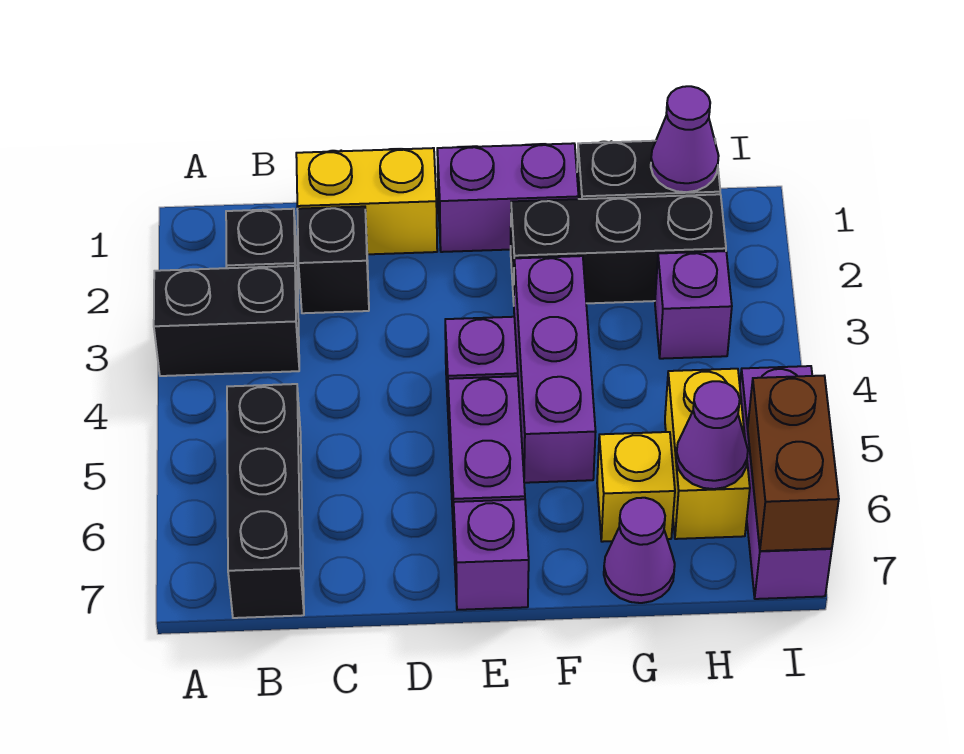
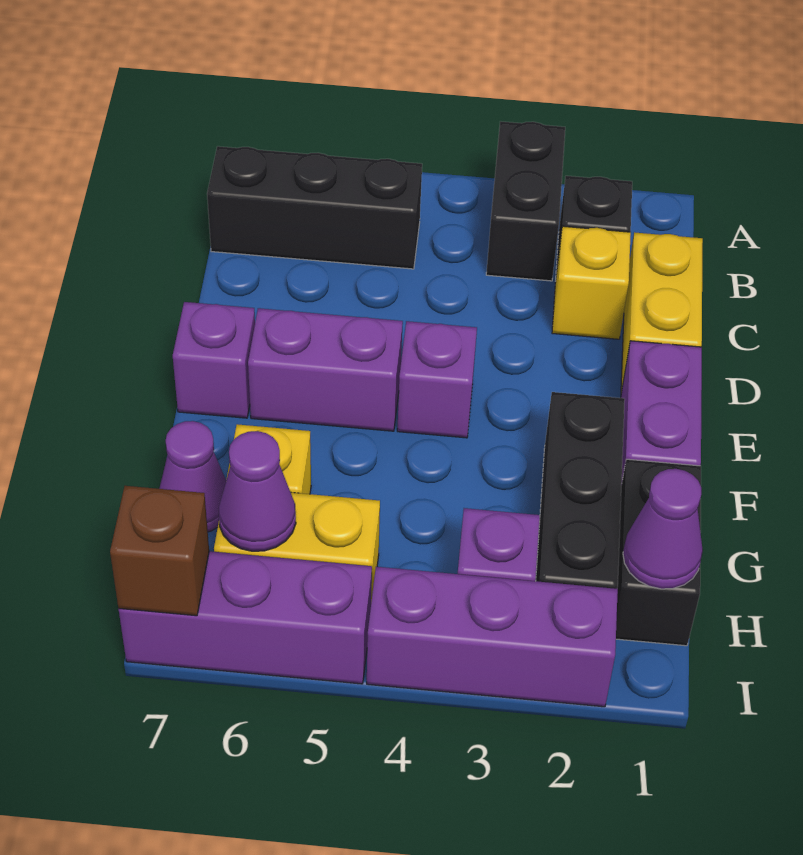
black brick C2 level 1 -> yellow brick C2 level 1
purple brick F3:F5 level 1 -> purple brick I2:I4 level 1
brown brick I6:I7 level 2 -> brown brick I7 level 2

